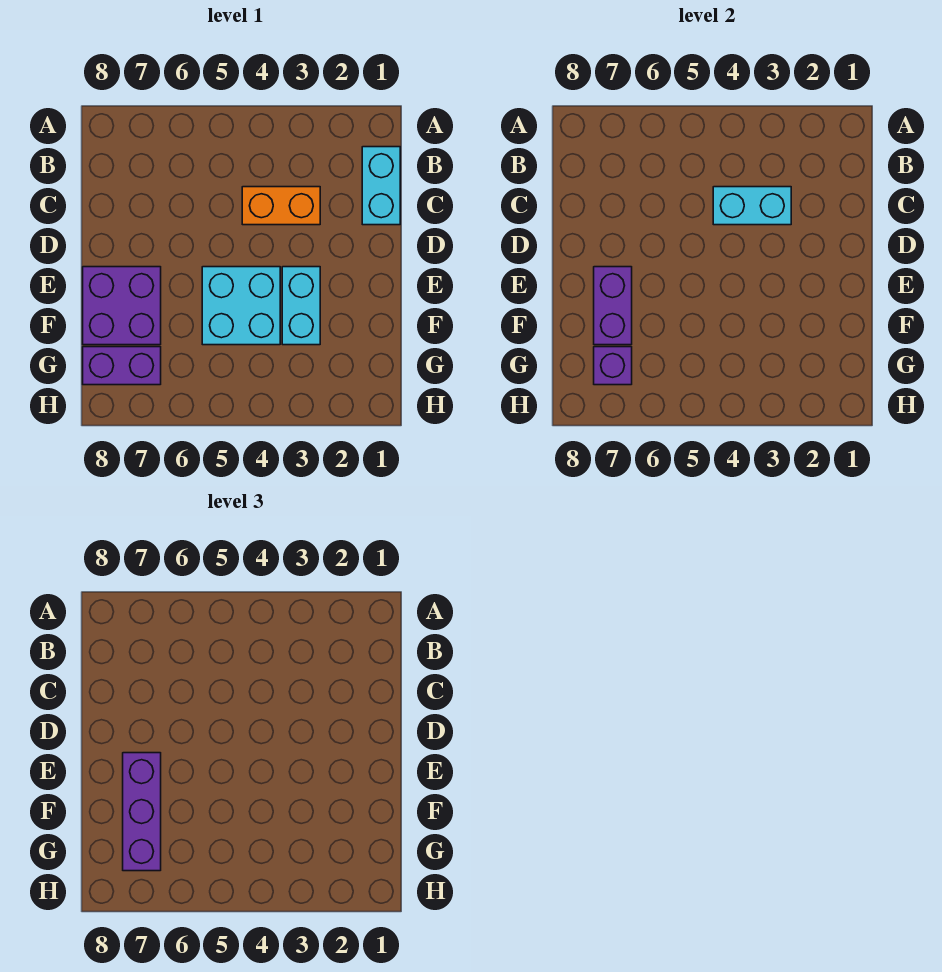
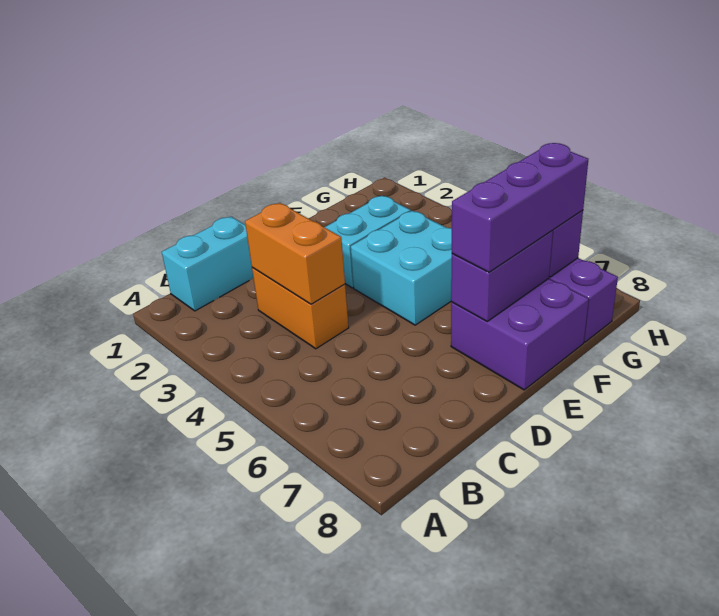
cyan brick C3:C4 level 2 -> orange brick C3:C4 level 2

